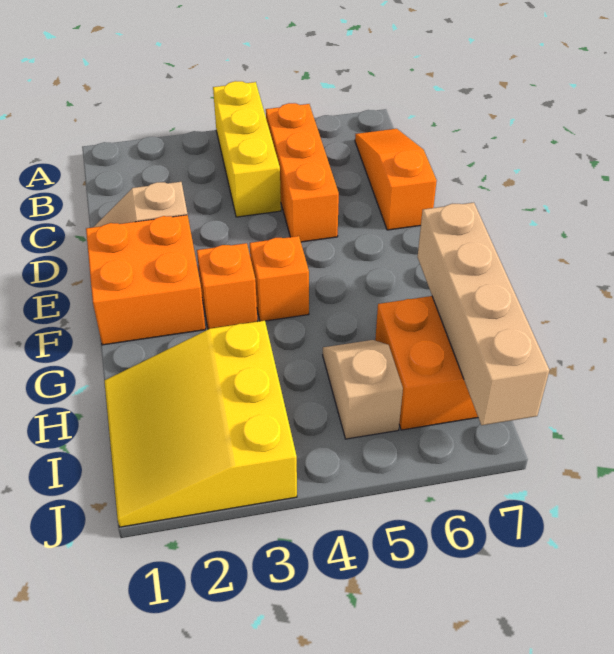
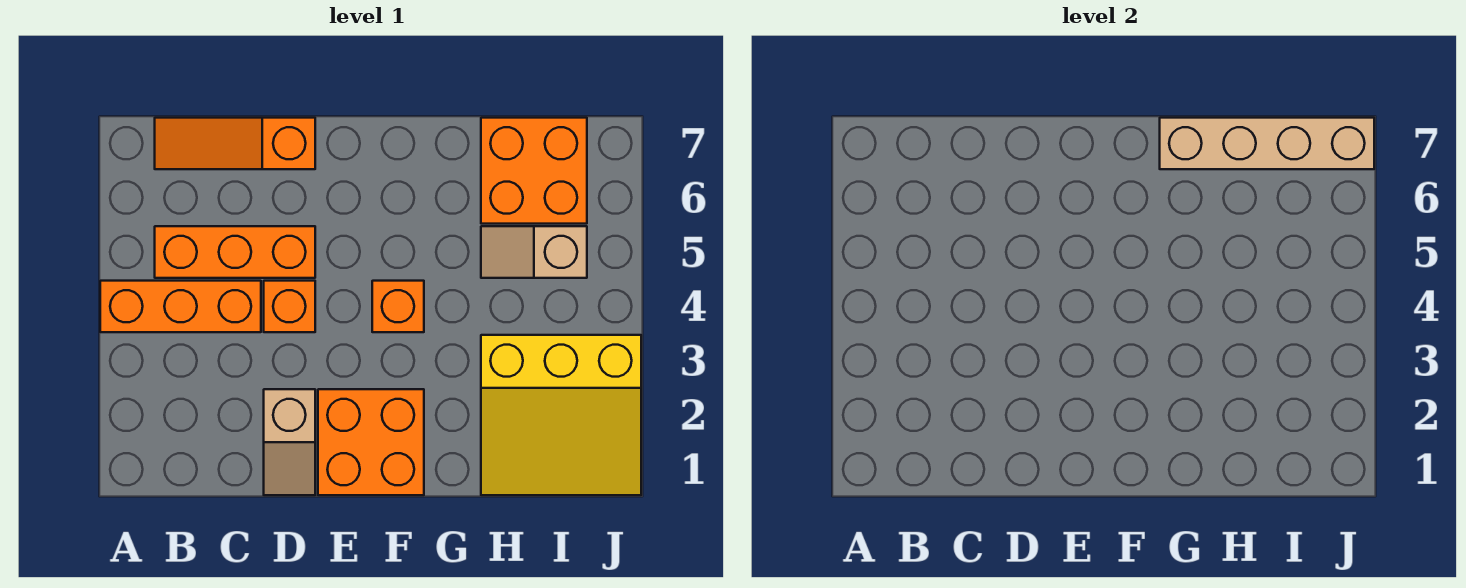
yellow brick A4:C4 level 1 -> orange brick A4:C4 level 1
orange brick F3 level 1 -> orange brick D4 level 1

